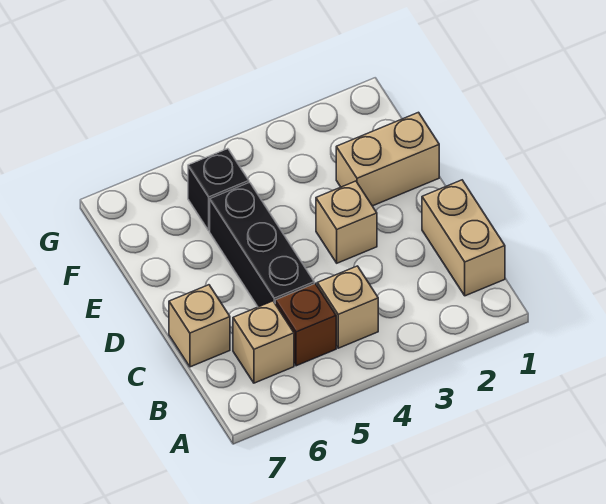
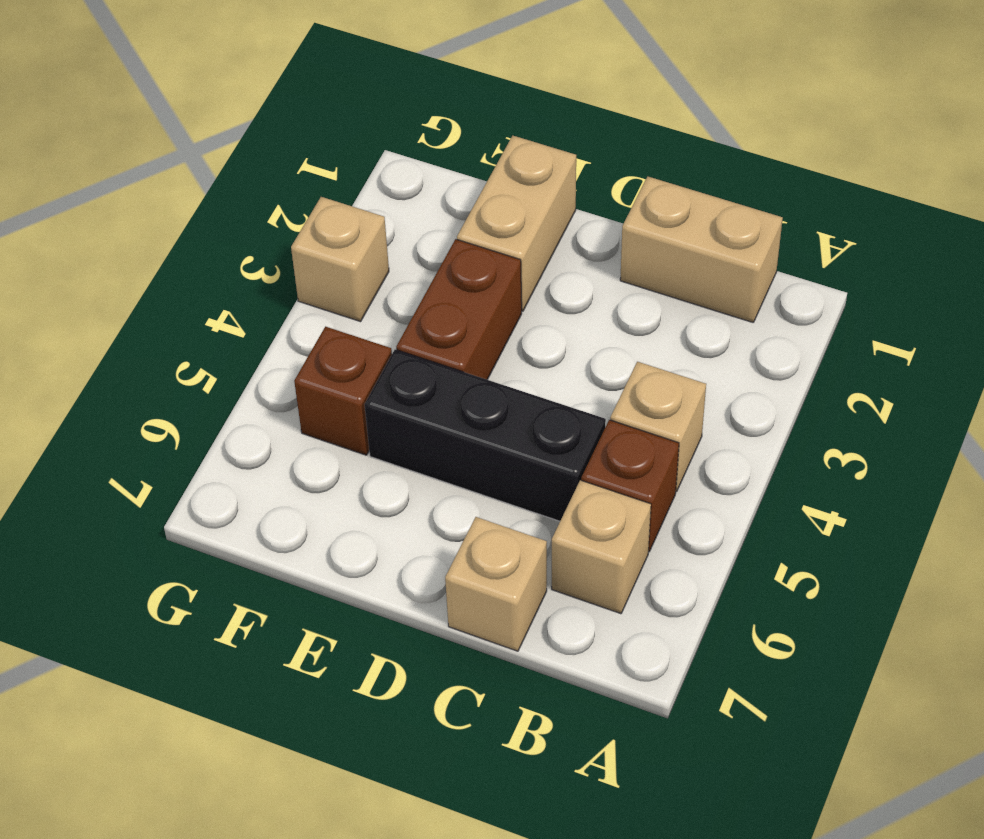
tan brick D3 level 1 -> tan brick G3 level 1
none -> brown brick E3:E4 level 1
black brick F5 level 1 -> brown brick F5 level 1

